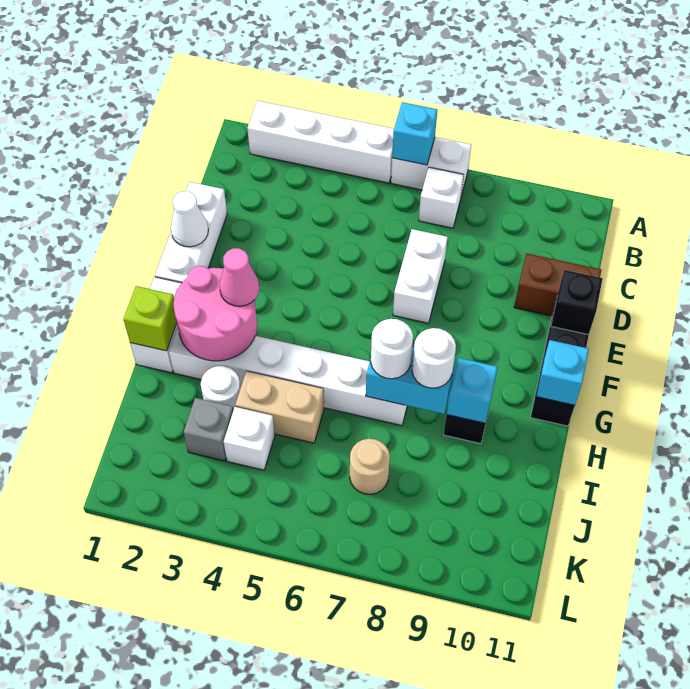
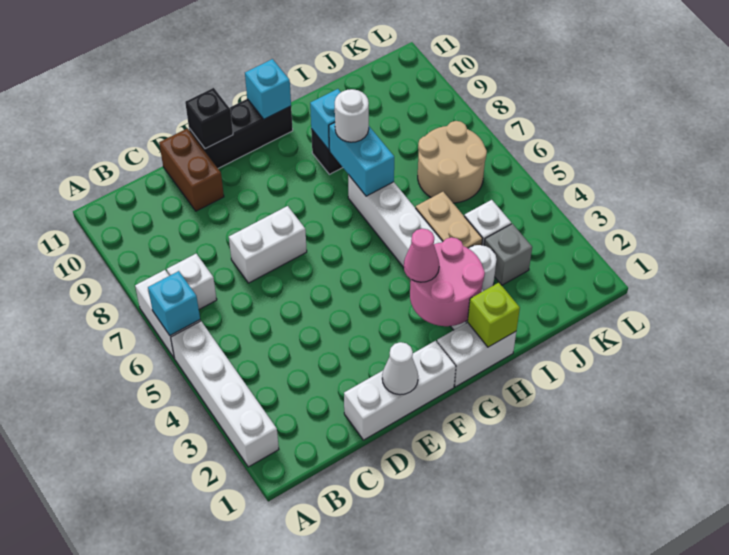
white round brick H7 level 3 -> none
tan round brick J7 level 1 -> tan round brick J6:K7 level 1

